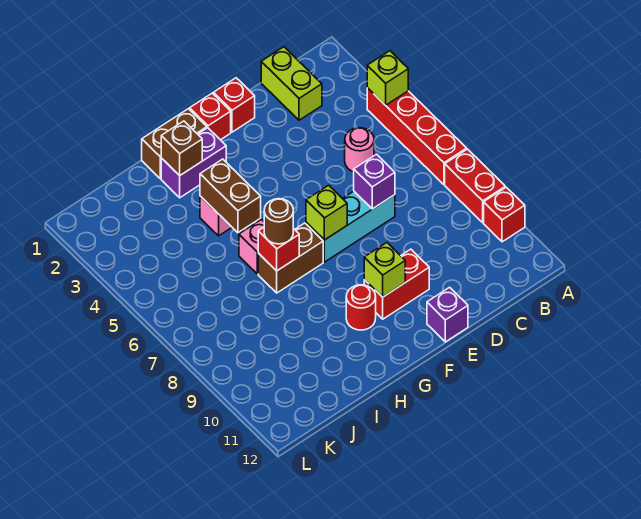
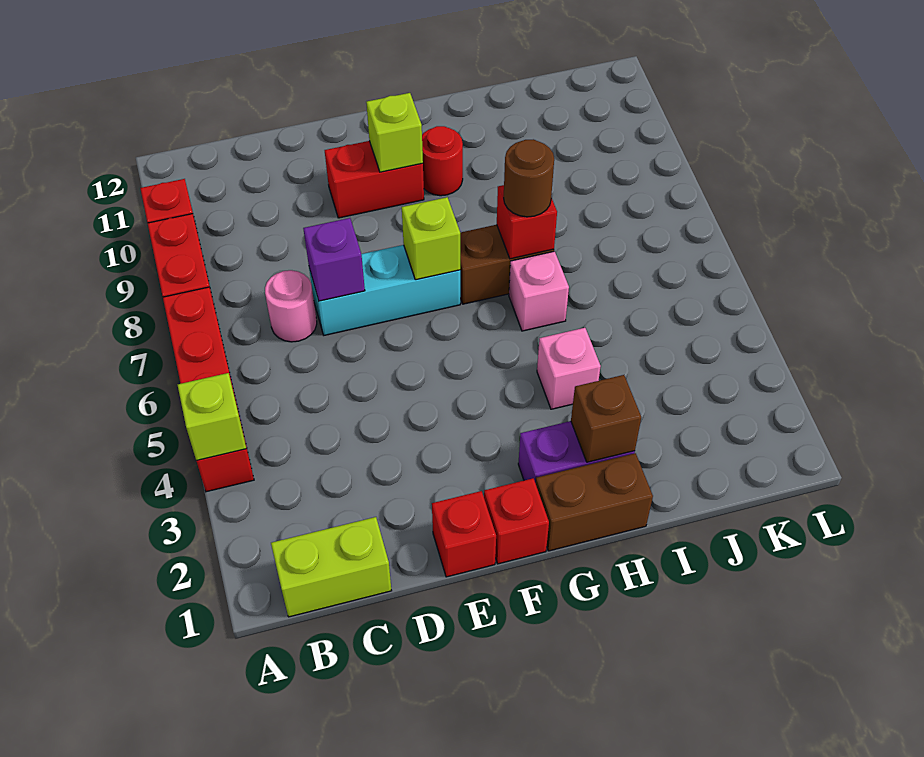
lime brick C1:C2 level 1 -> lime brick B1:C1 level 1
pink round brick C5 level 1 -> pink round brick C7 level 1
purple brick E12 level 1 -> none
brown brick H4:H5 level 2 -> none

